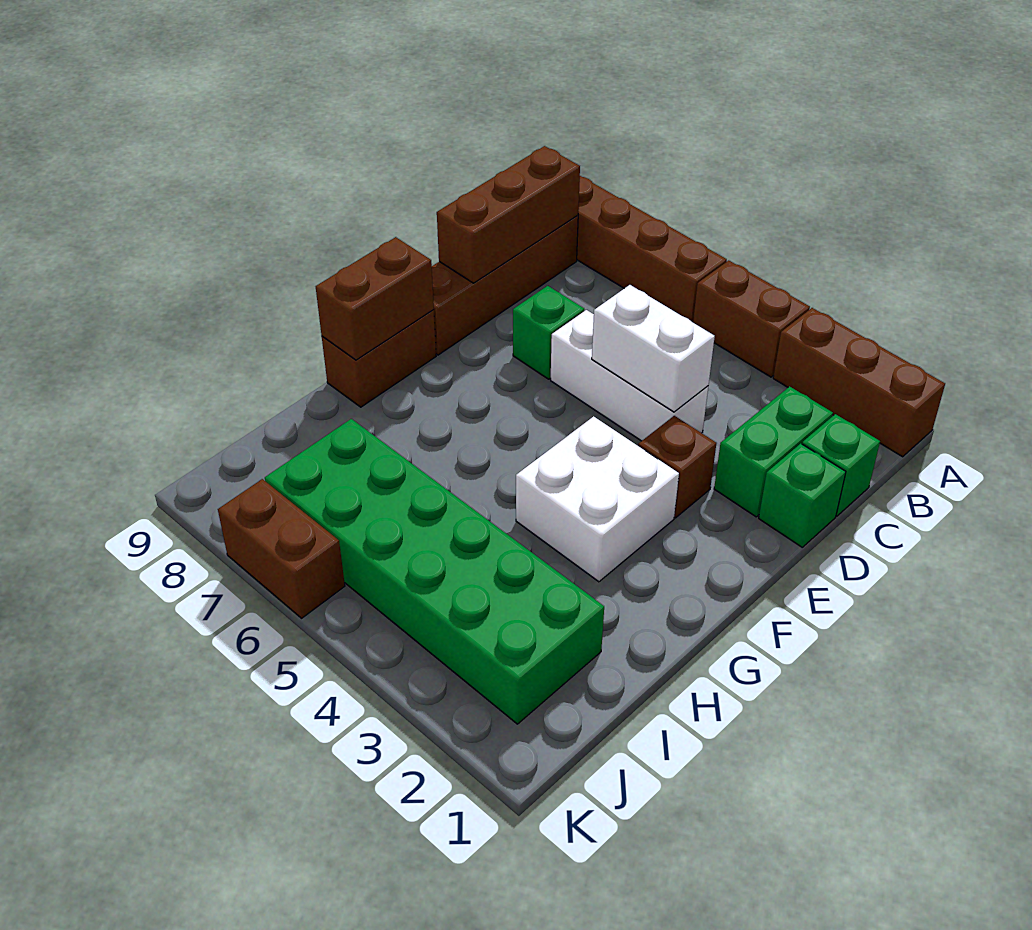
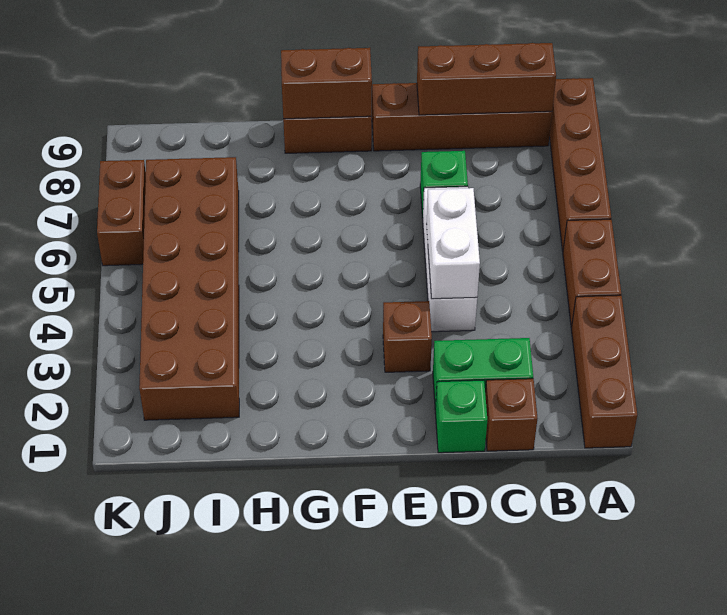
green brick C1 level 1 -> brown brick C1 level 1
white brick F3:G4 level 1 -> none
green brick I2:J7 level 1 -> brown brick I2:J7 level 1

